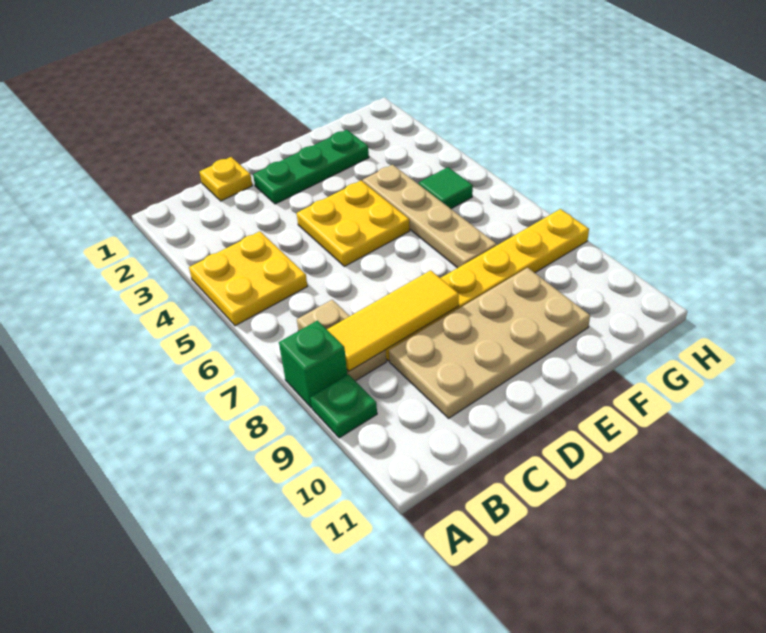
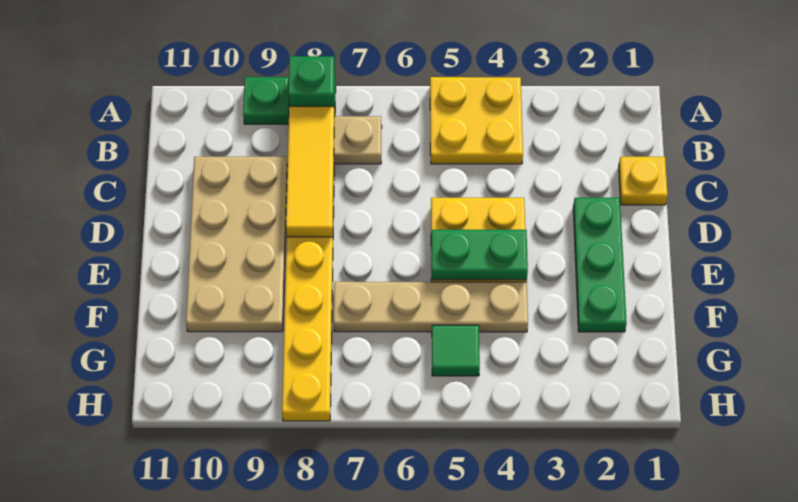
none -> green plate E4:E5 level 2

